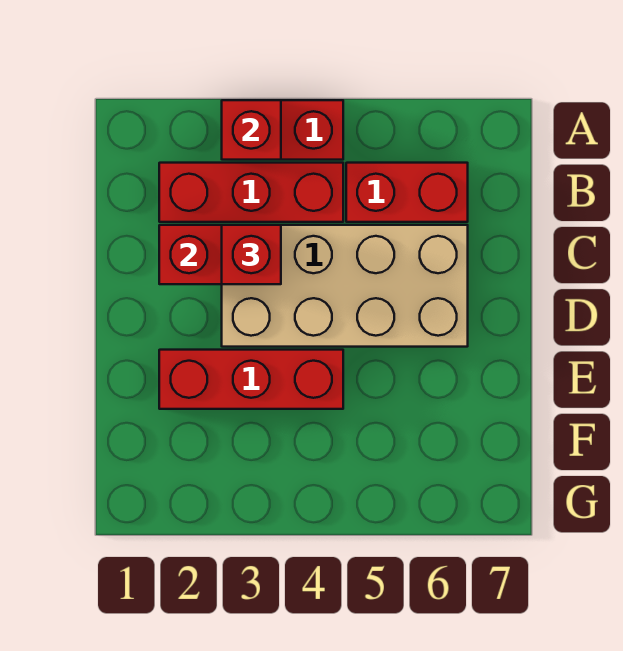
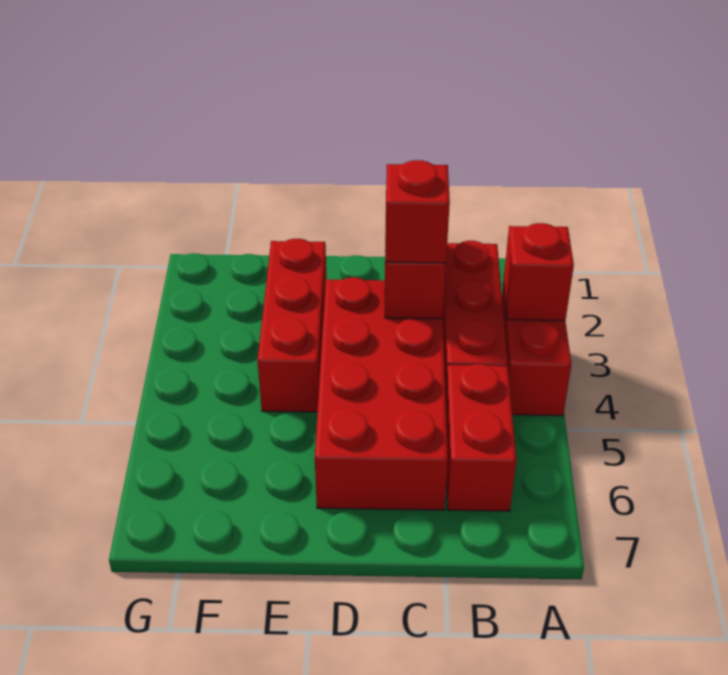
tan brick C3:D6 level 1 -> red brick C3:D6 level 1

